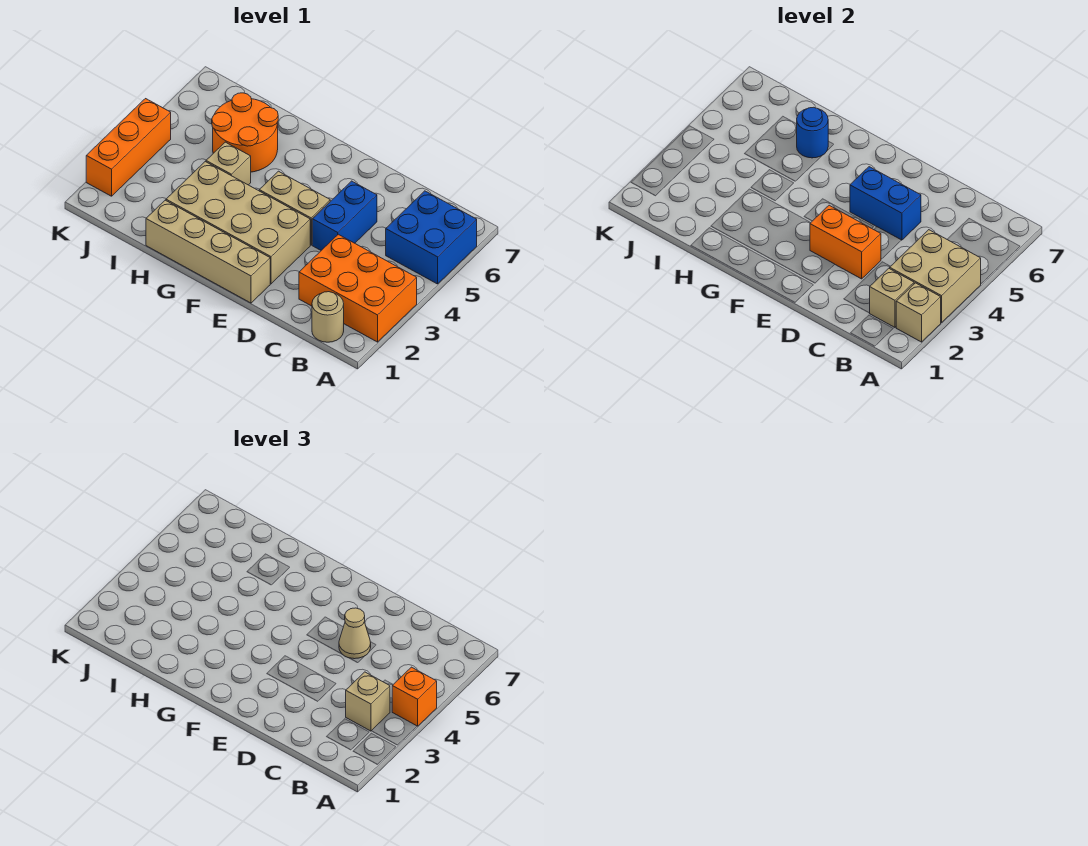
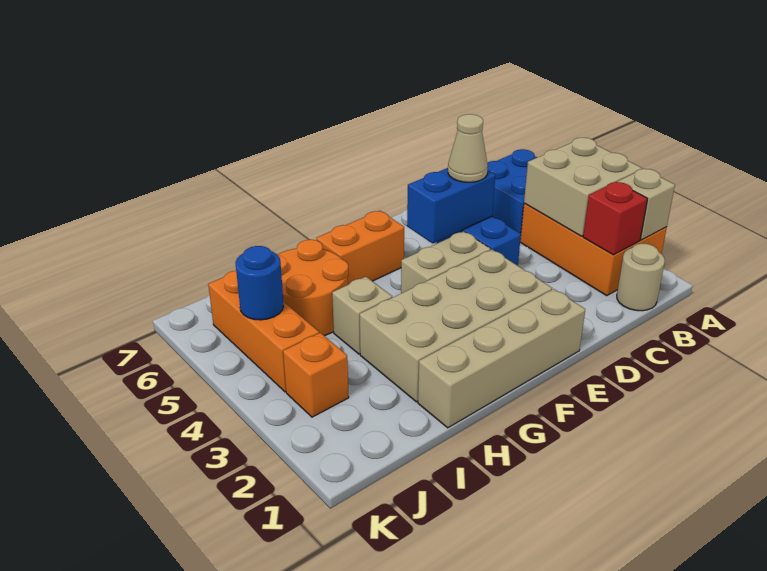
orange brick A2:C3 level 1 -> orange brick A2:B4 level 1
orange brick A4 level 3 -> orange brick J3 level 1
tan brick B2 level 2 -> red brick B2 level 2
tan brick B3 level 3 -> none
orange brick D3:E3 level 2 -> orange brick F6:G6 level 1
blue round brick H6 level 2 -> blue round brick J5 level 2
orange brick K2:K4 level 1 -> orange brick J4:J6 level 1

